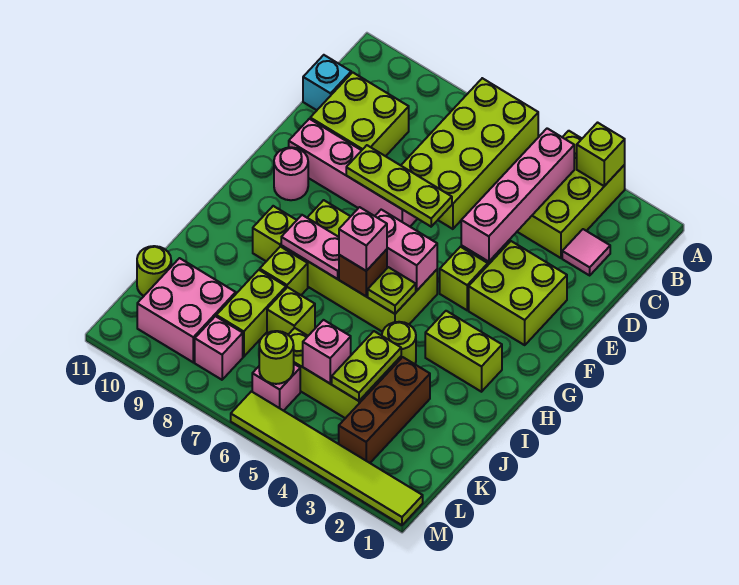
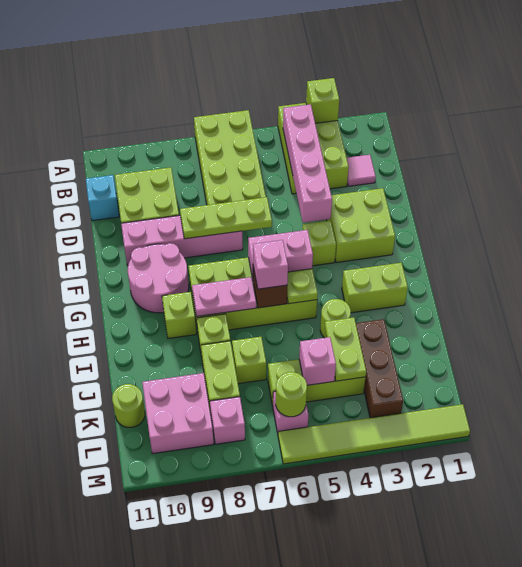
pink round brick F10 level 1 -> pink round brick F9:G10 level 1

